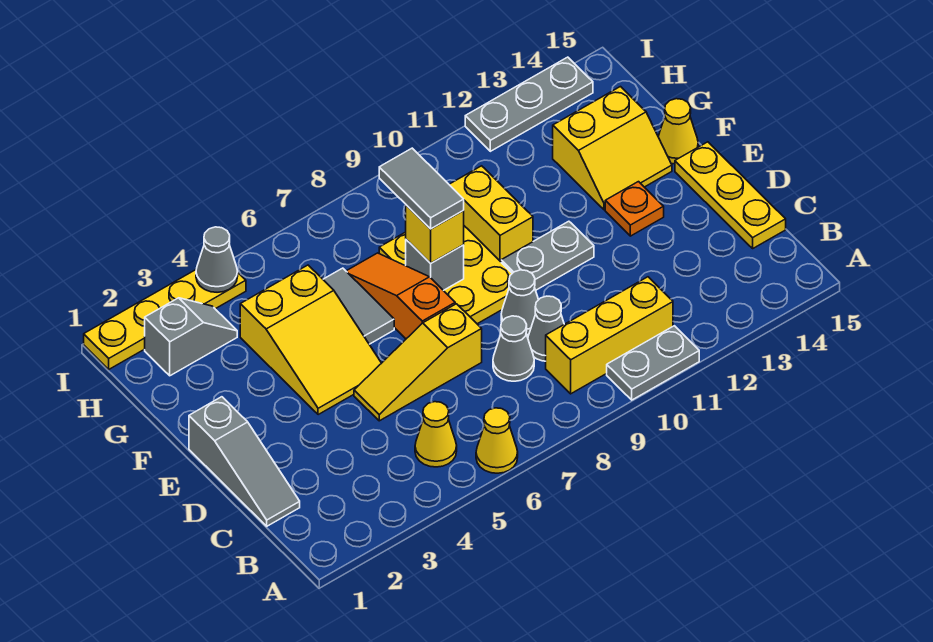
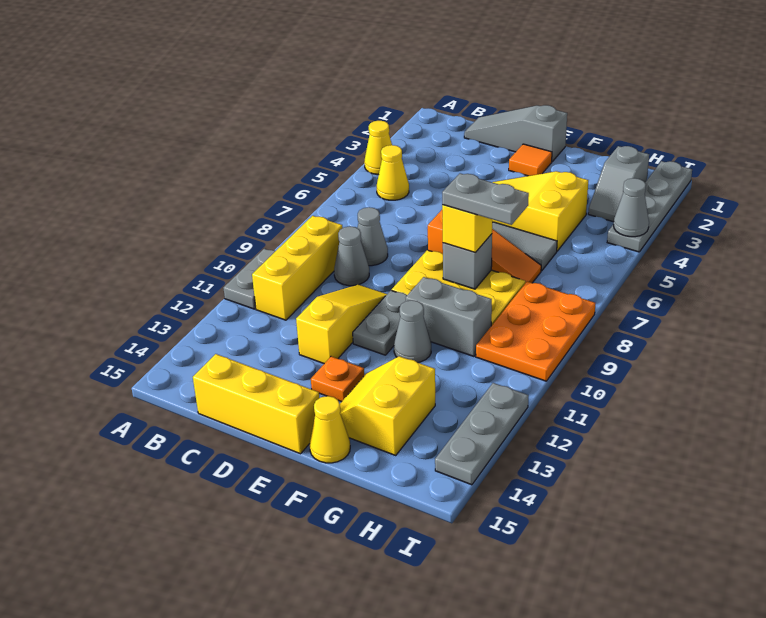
yellow cone A6 level 1 -> yellow cone A4 level 1
yellow plate C15:E15 level 1 -> yellow brick C15:E15 level 1
yellow slope D5:D7 level 1 top 7 -> yellow slope D10:D12 level 1 top 12
grey cone D9 level 1 -> grey cone F11 level 1
none -> orange tile E2 level 1
grey tile F8:G8 level 4 -> grey plate F8:G8 level 4
yellow brick F10:G10 level 1 -> grey brick F10:G10 level 1
none -> orange plate H8:I10 level 1
yellow plate I1:I4 level 1 -> grey plate I1:I4 level 1

